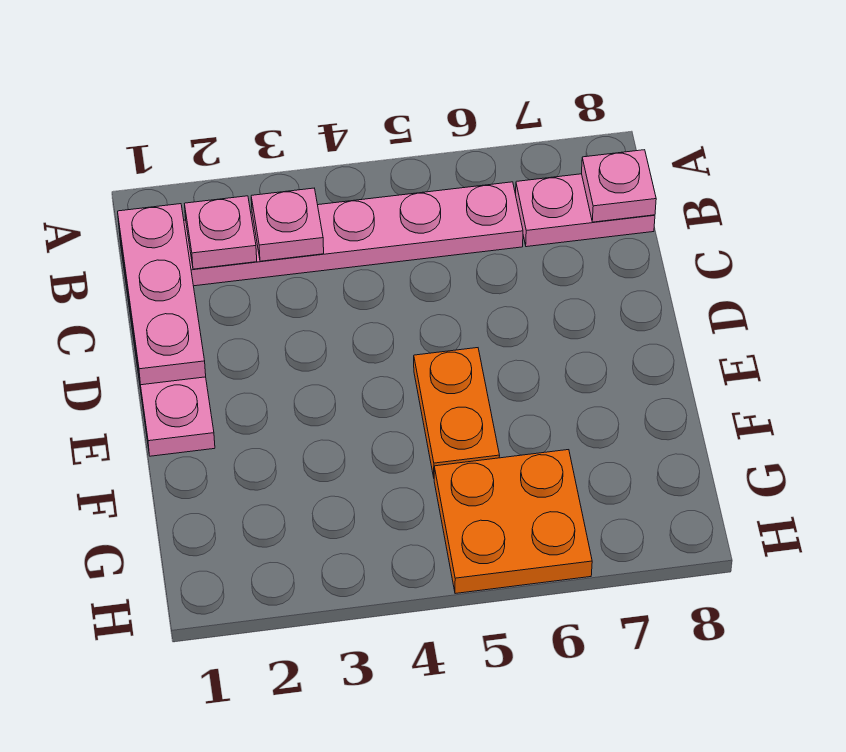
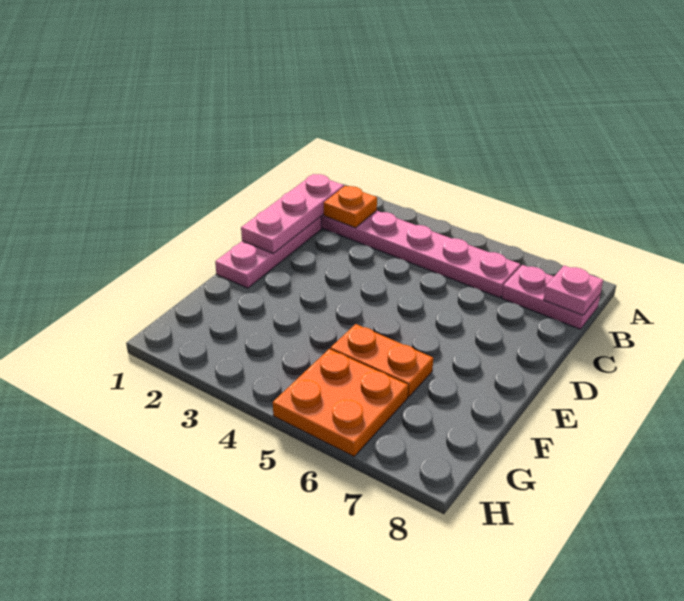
pink plate B2 level 2 -> orange plate B2 level 2
pink plate B3 level 2 -> none
orange plate E5:F5 level 1 -> orange plate F5:F6 level 1

